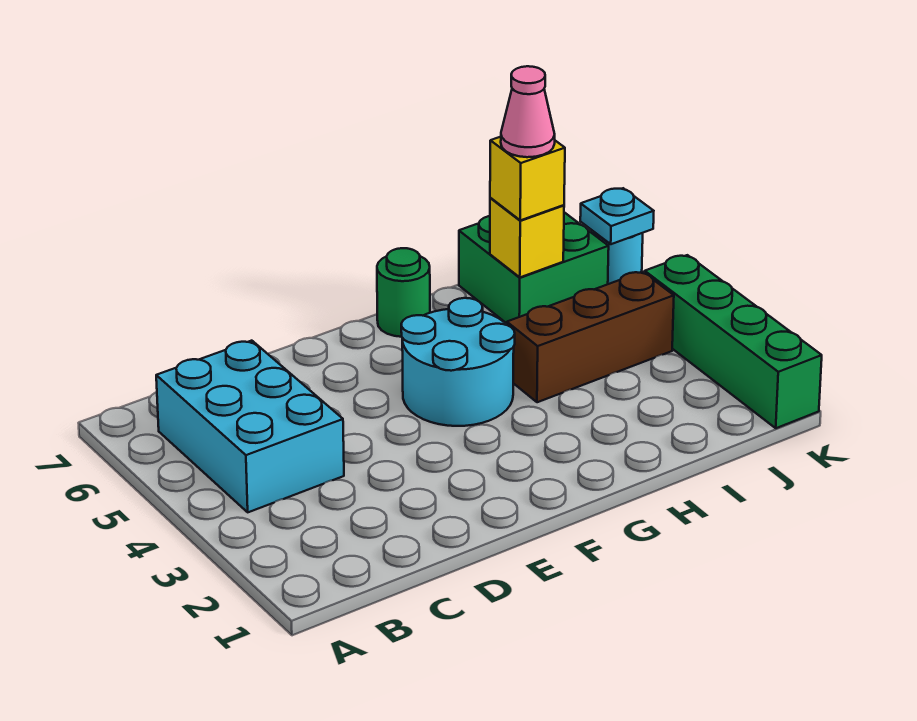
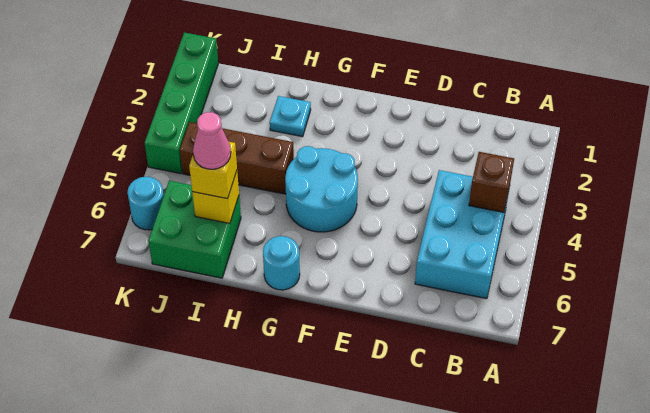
none -> brown brick B4 level 2
green round brick G7 level 1 -> cyan round brick G7 level 1
cyan plate K6 level 2 -> cyan plate H2 level 1

